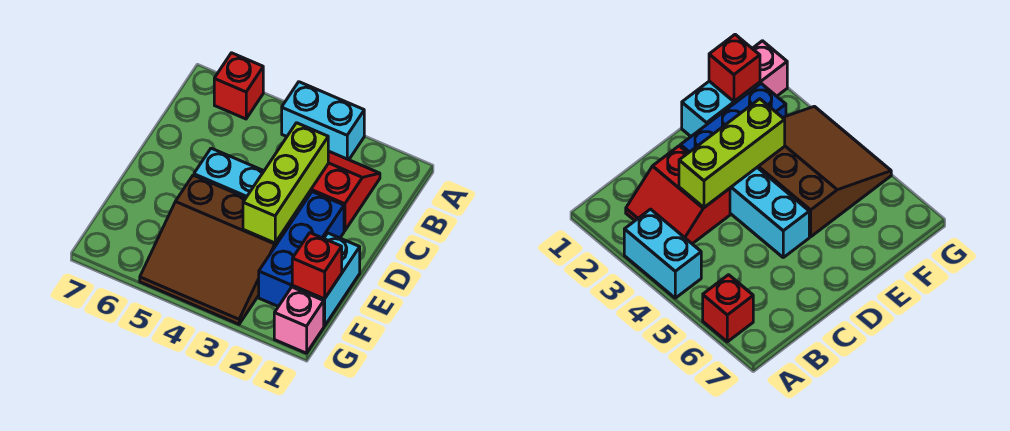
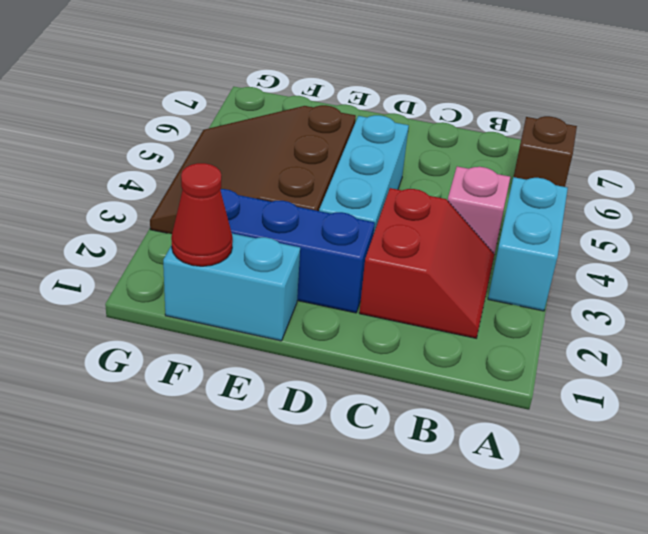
red brick A6 level 1 -> brown brick A6 level 1
lime brick C3:E3 level 2 -> none
red brick F1 level 2 -> red cone F1 level 2
pink brick G1 level 1 -> pink brick B4 level 1

